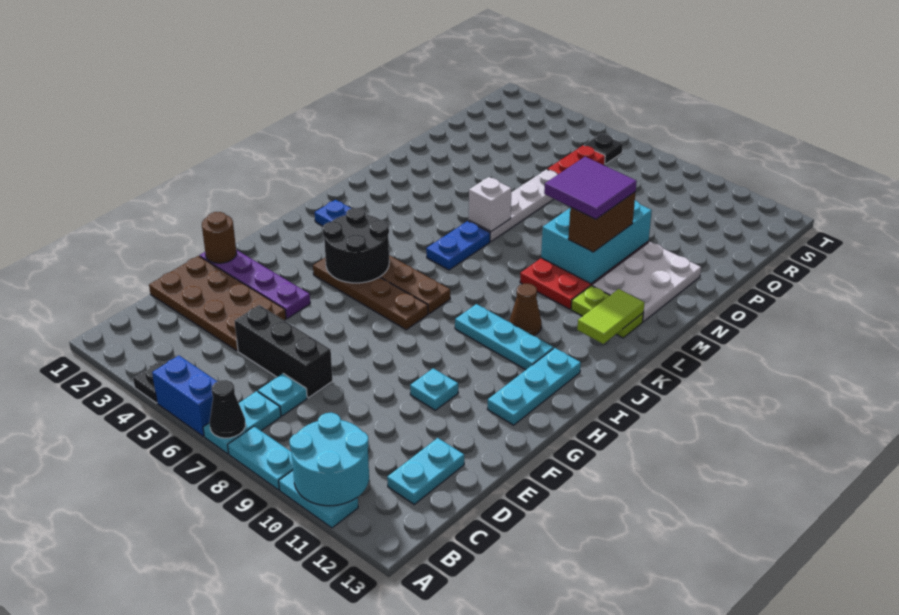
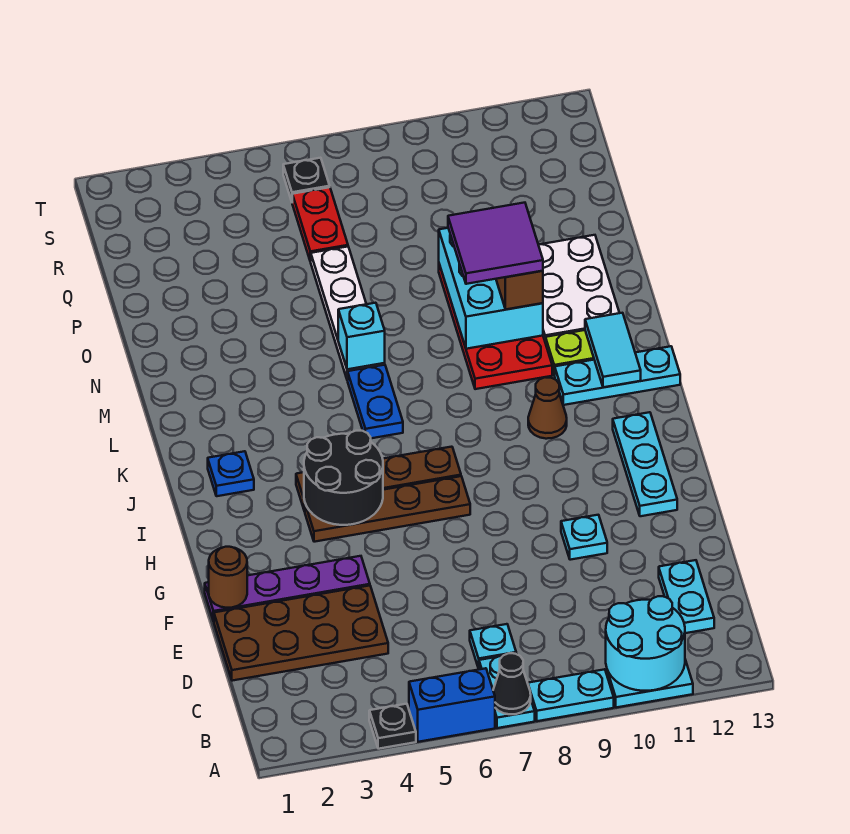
black brick D5:D7 level 1 -> none
cyan plate I9:I11 level 1 -> cyan plate K11:K13 level 1
lime tile K12:L12 level 2 -> cyan tile K12:L12 level 2
white brick M6 level 2 -> cyan brick M6 level 2

